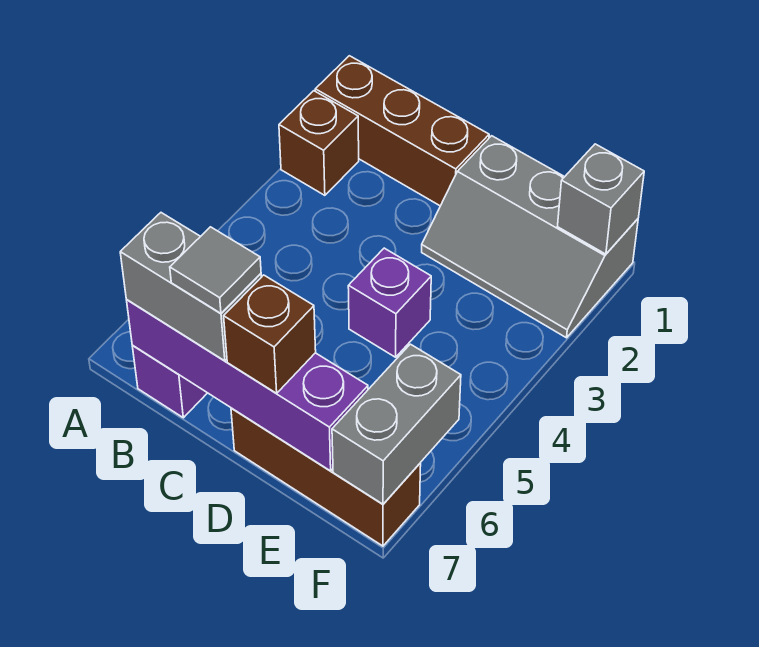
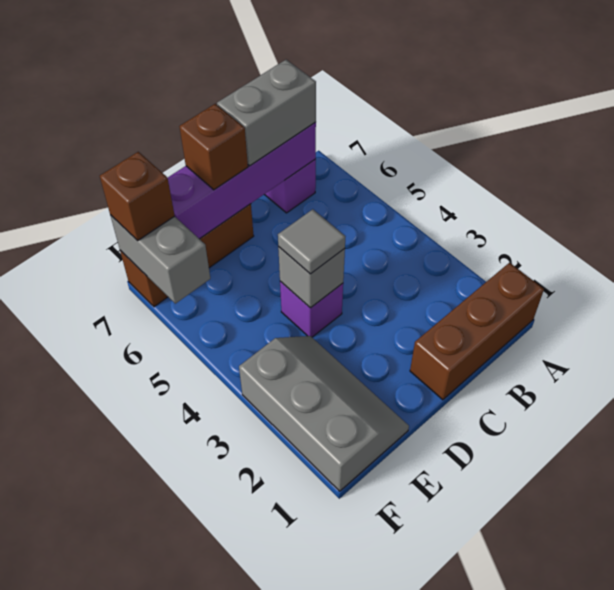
brown brick A2 level 1 -> brown brick F7 level 3
grey tile C7 level 4 -> grey tile D4 level 3
grey slope D1:F2 level 1 top 1 -> grey slope E1:F3 level 1 top F
grey brick F1 level 2 -> grey brick D4 level 2

